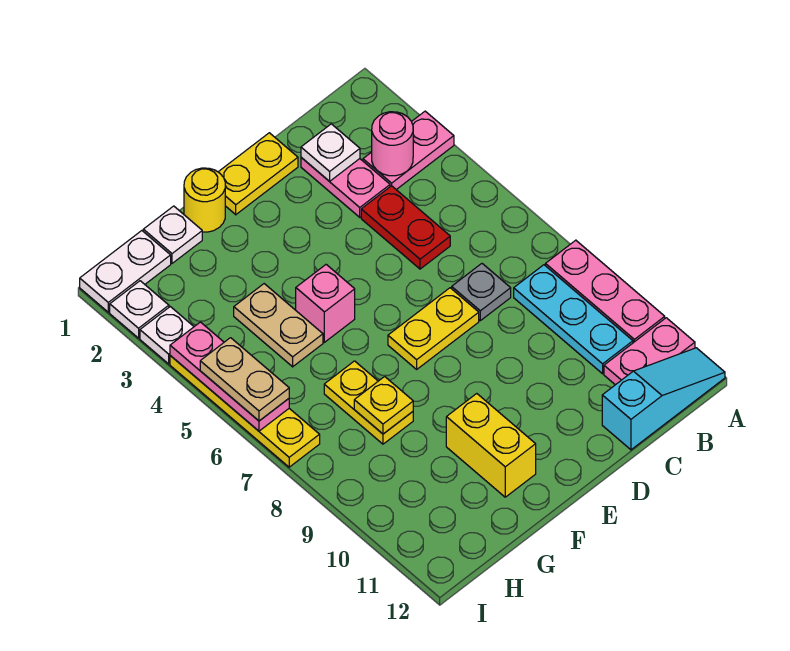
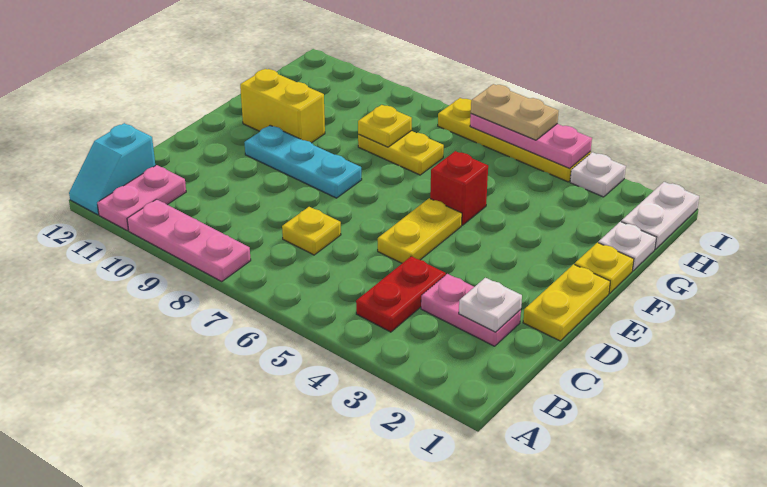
pink plate A3:B3 level 1 -> none
cyan slope A12:C12 level 1 top C -> cyan slope A12:B12 level 1 top B
pink round brick B3 level 2 -> none
cyan plate B8:B10 level 1 -> cyan plate E8:E10 level 1
red plate C4:C5 level 1 -> red plate B4:C4 level 1
grey plate C7 level 1 -> yellow plate C7 level 1
yellow plate D7:E7 level 1 -> yellow plate D5:E5 level 1
yellow round brick F1 level 1 -> yellow plate F1 level 1
pink brick F5 level 1 -> red brick F5 level 1
tan plate G4:G5 level 1 -> none
white plate I2 level 1 -> none

